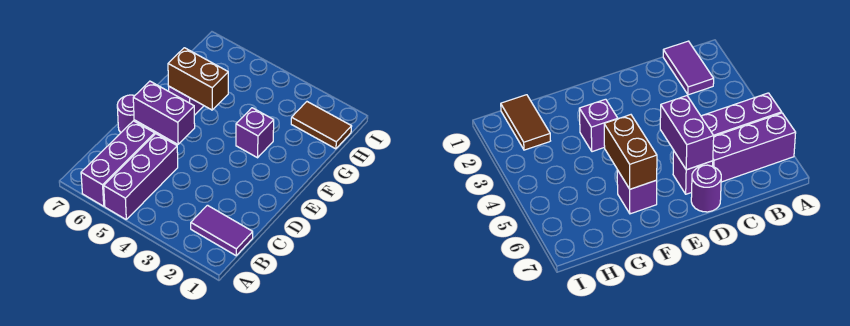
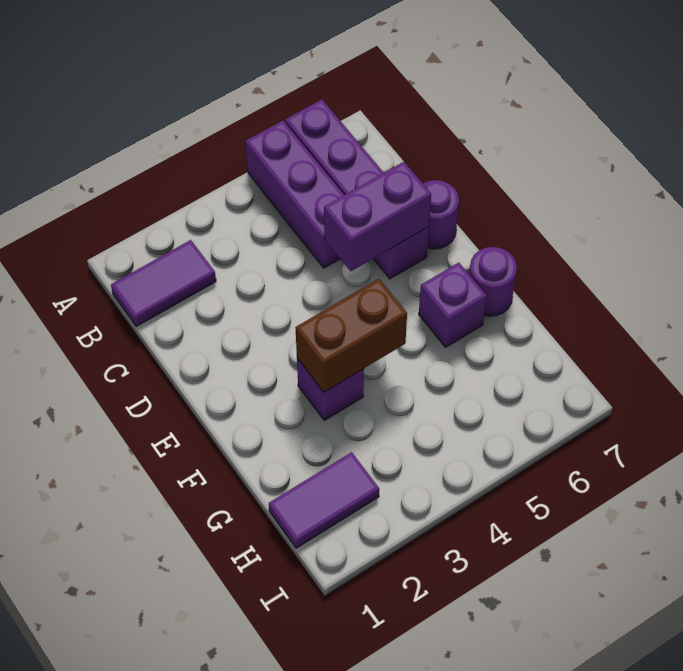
brown brick F5:F6 level 2 -> brown brick F3:F4 level 2
none -> purple round brick F7 level 1
brown tile H1:H2 level 1 -> purple tile H1:H2 level 1

